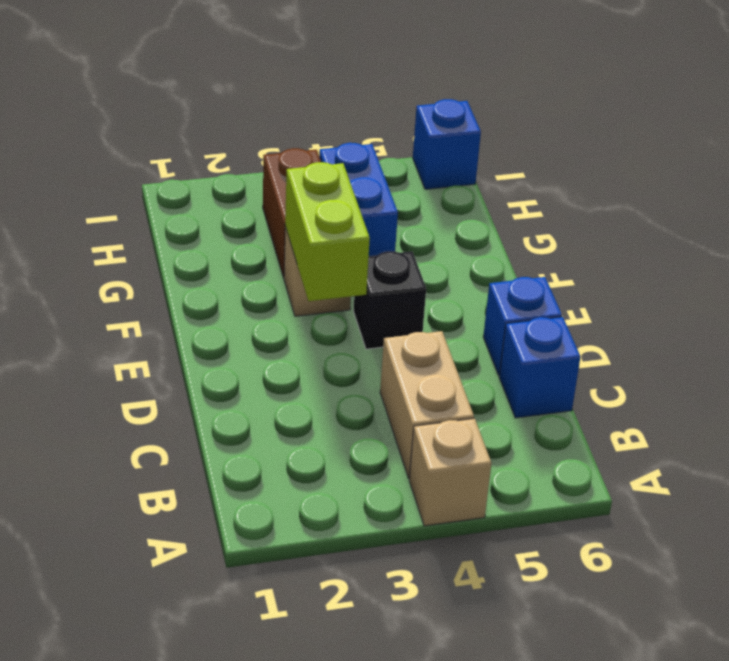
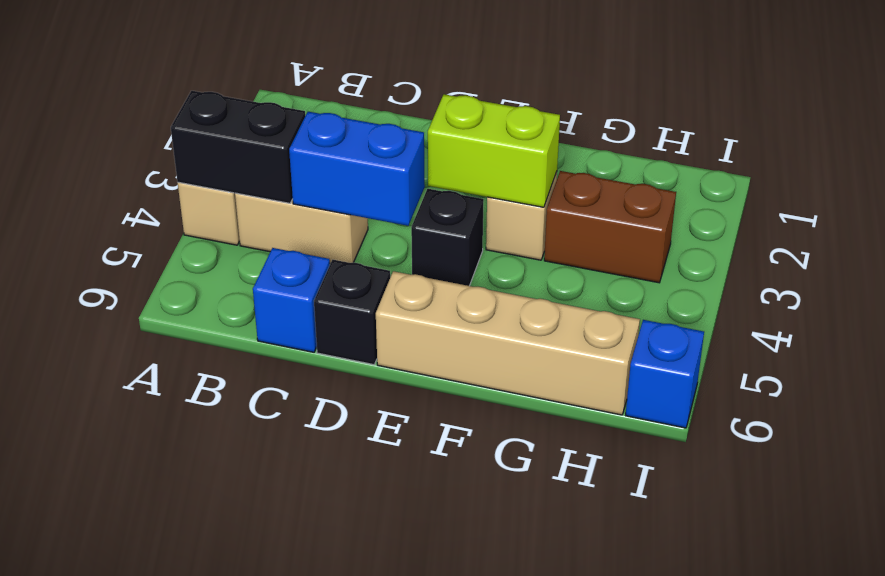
none -> black brick A4:B4 level 2
blue brick D6 level 1 -> black brick D6 level 1
none -> tan brick E6:H6 level 1
blue brick G4:H4 level 1 -> blue brick C4:D4 level 2

